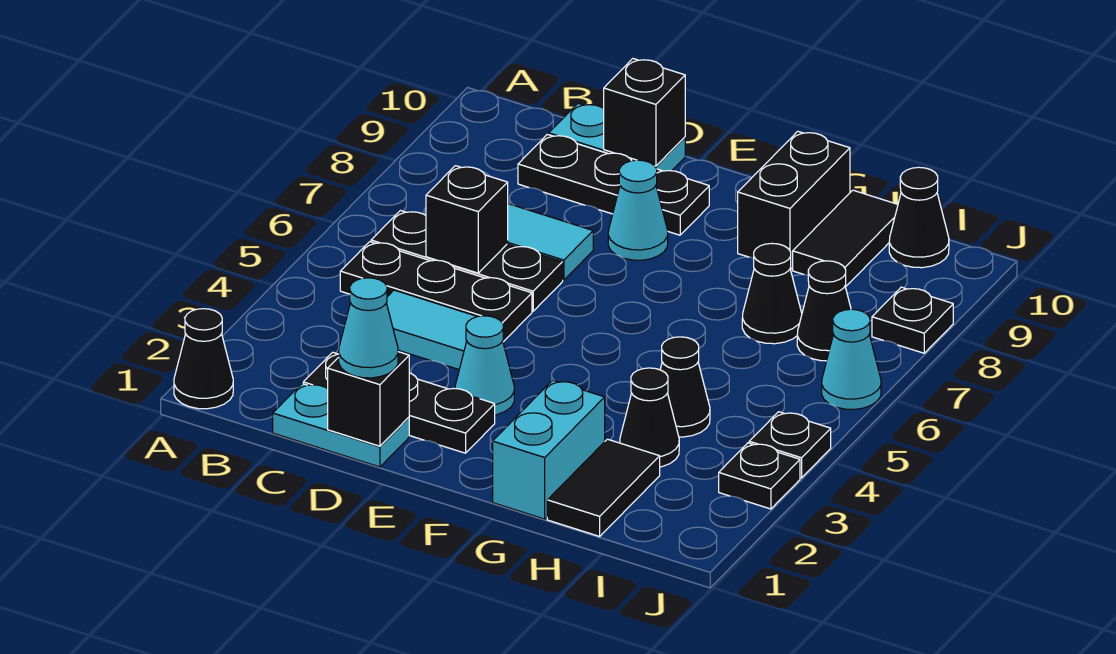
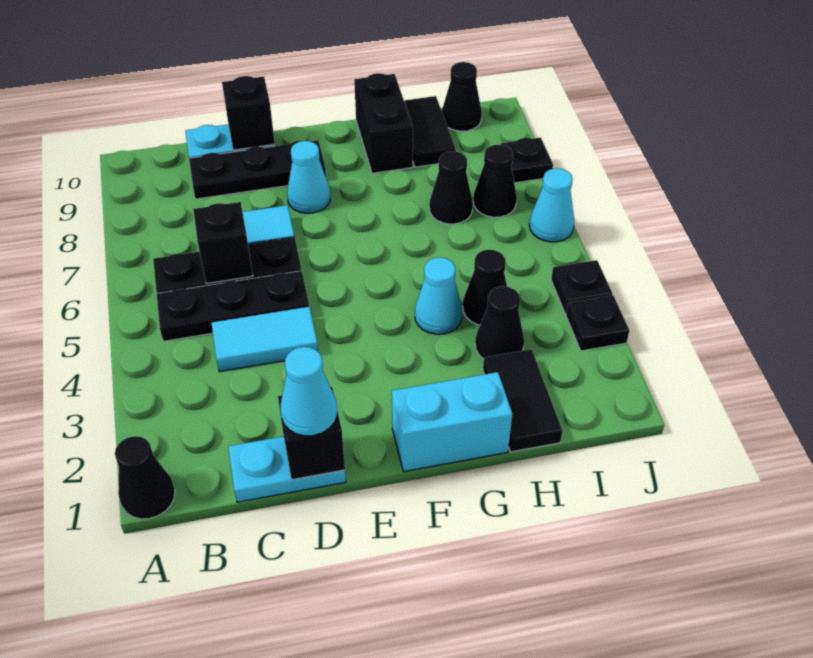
black plate C2:E2 level 1 -> none
cyan cone E3 level 1 -> cyan cone G4 level 1
cyan brick G1:G2 level 1 -> cyan brick F1:G1 level 1

